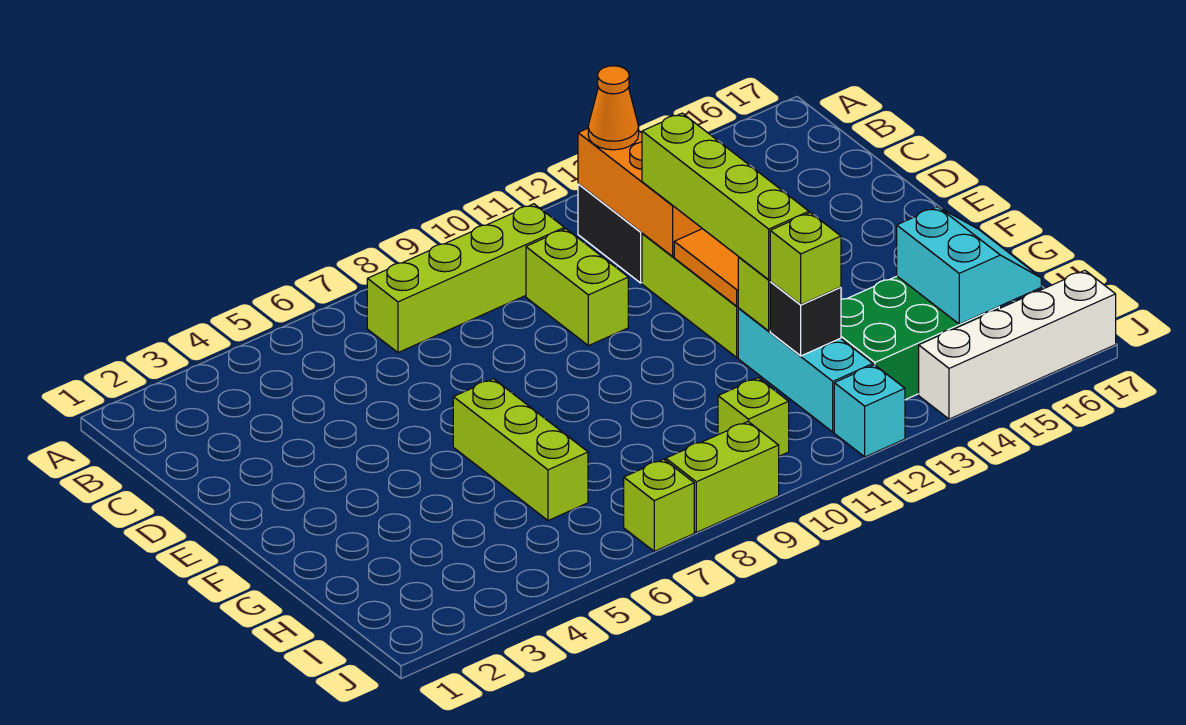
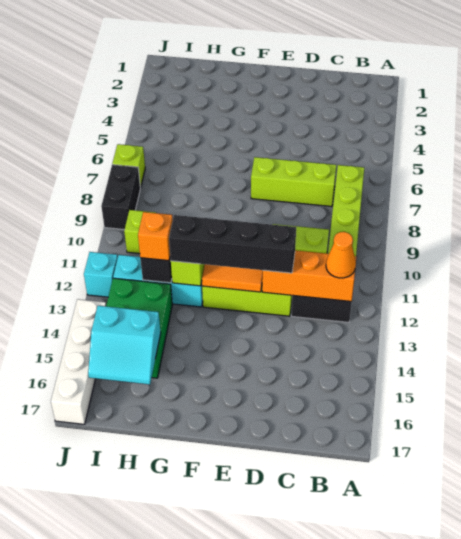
lime brick D12:G12 level 3 -> black brick D12:G12 level 3
lime brick F6:H6 level 1 -> lime brick C7:E7 level 1
lime brick H12 level 3 -> orange brick H12 level 3
lime brick J8:J9 level 1 -> black brick J8:J9 level 1

